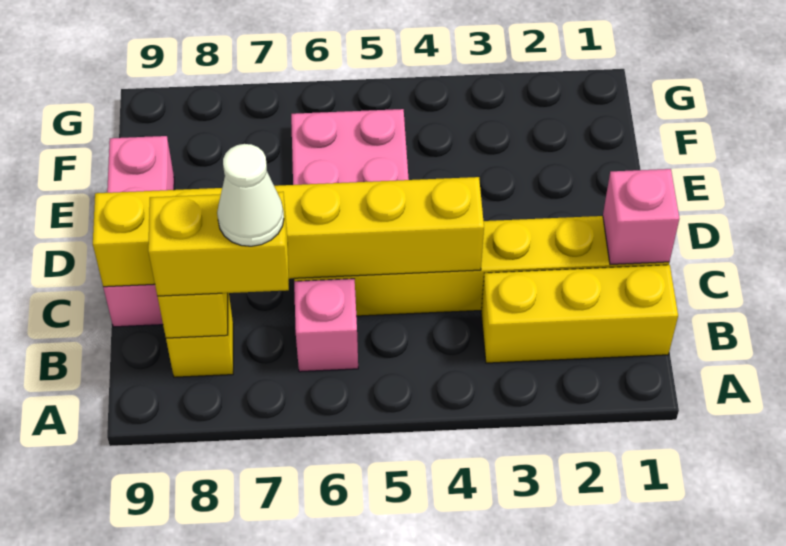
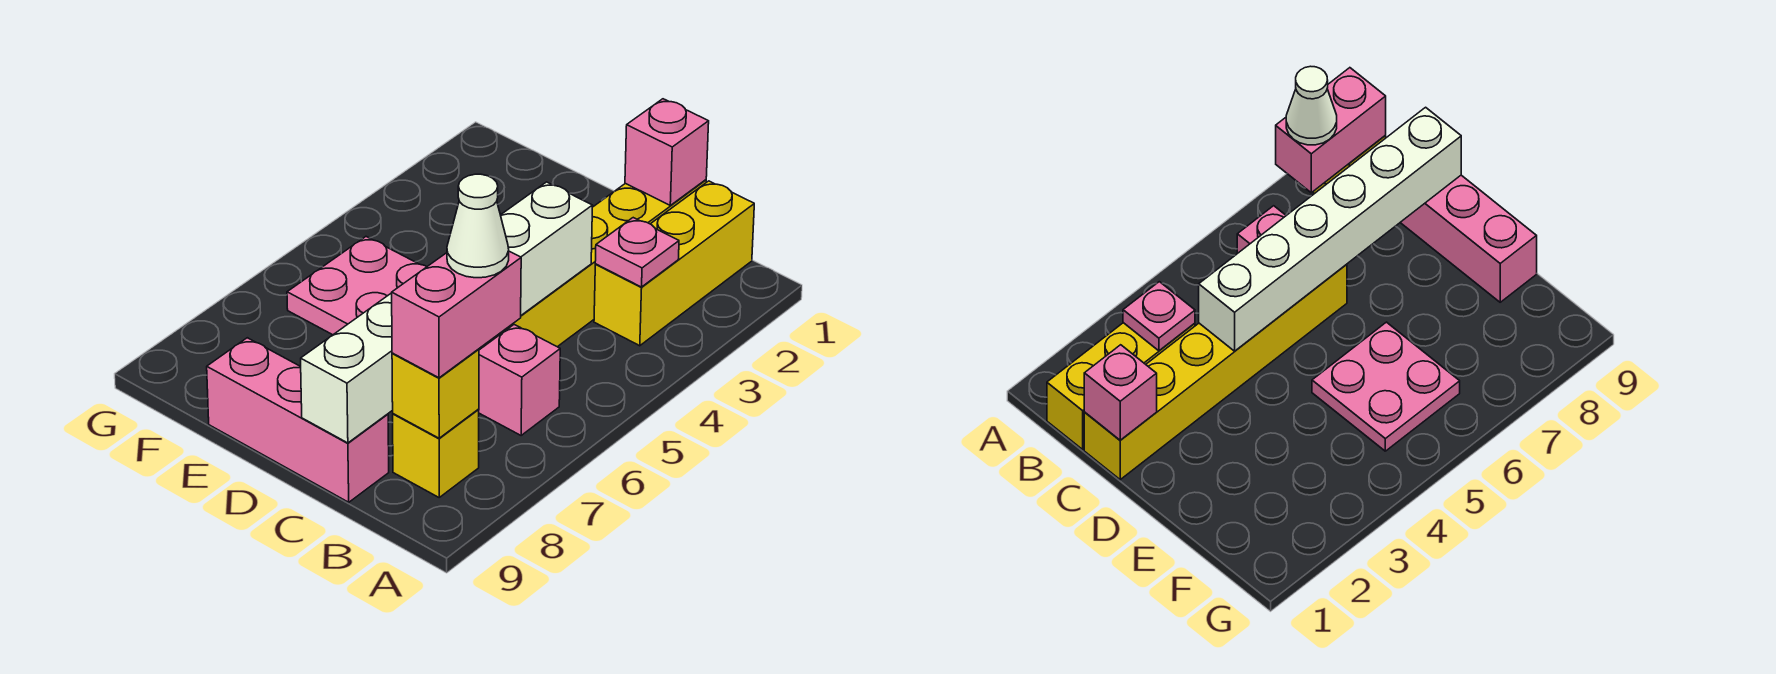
none -> pink plate B3 level 2
yellow brick B7:B8 level 3 -> pink brick B7:B8 level 3
yellow brick C4:C9 level 2 -> white brick C4:C9 level 2

